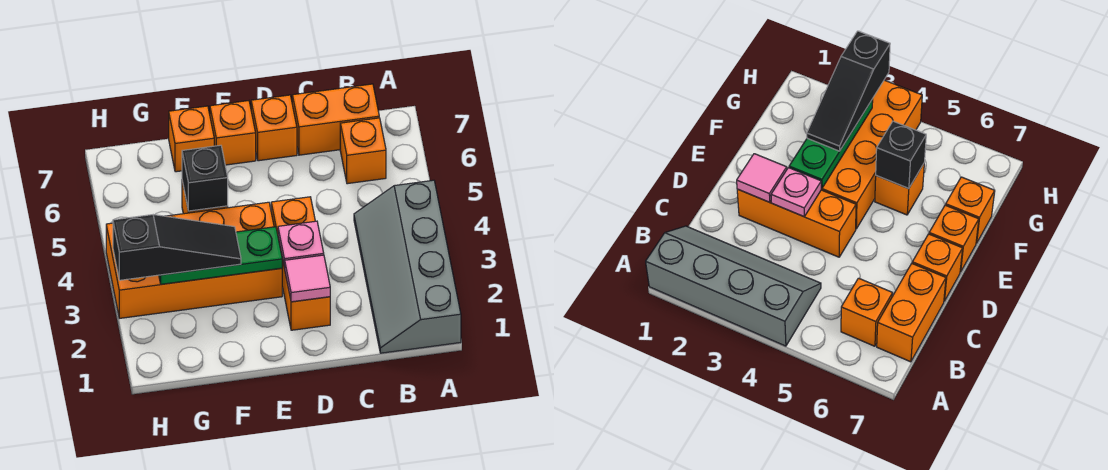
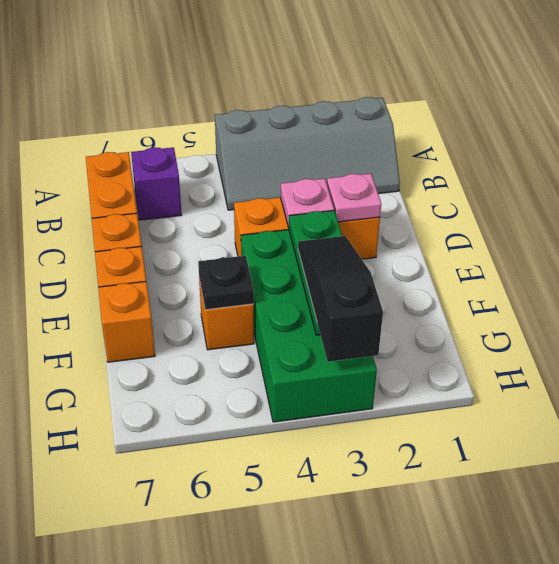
orange brick B6 level 1 -> purple brick B6 level 1
pink tile D2 level 2 -> pink plate D2 level 2
orange brick E3:H4 level 1 -> green brick E3:H4 level 1
black brick F5 level 2 -> black plate F5 level 2

